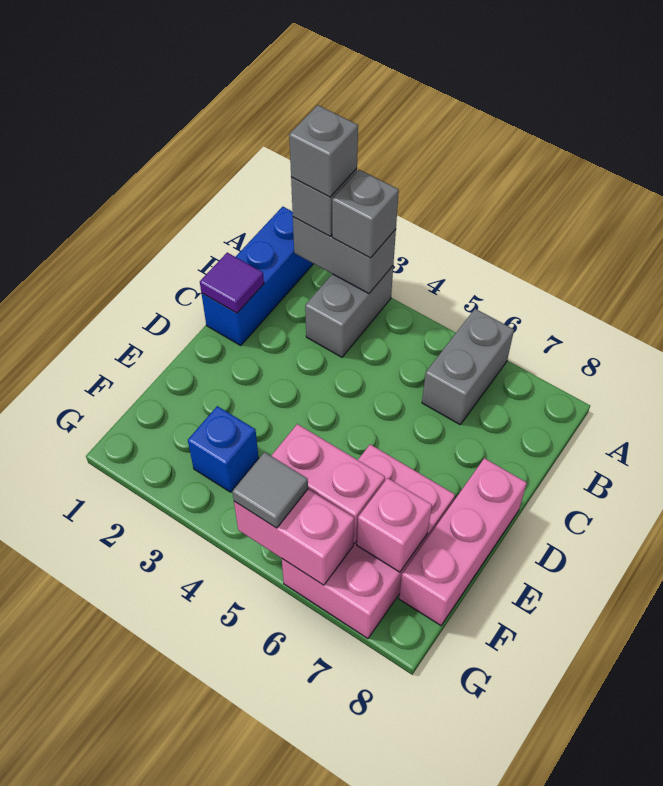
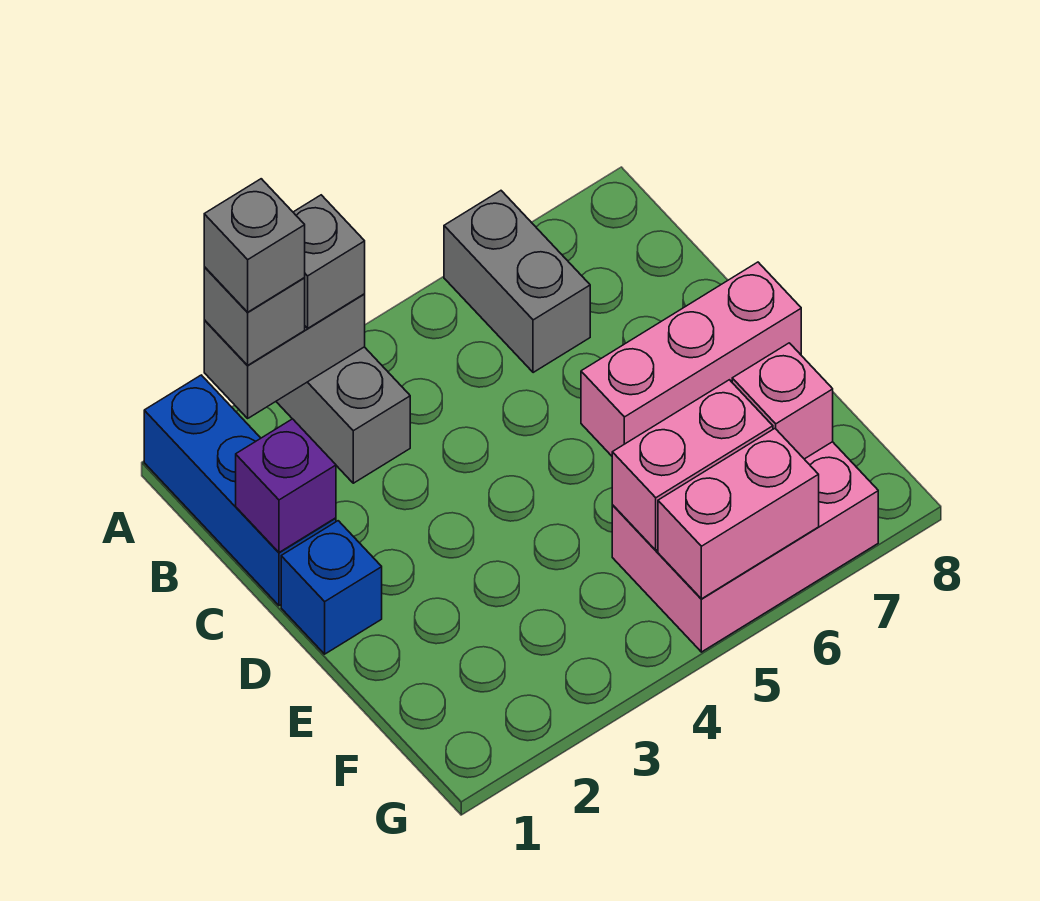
purple tile C1 level 2 -> purple brick C1 level 2
pink brick D8:F8 level 1 -> pink brick D6:D8 level 1
pink brick E6:G7 level 1 -> pink brick F5:G7 level 1
blue brick F3 level 1 -> blue brick D1 level 1
grey tile G5 level 3 -> none

